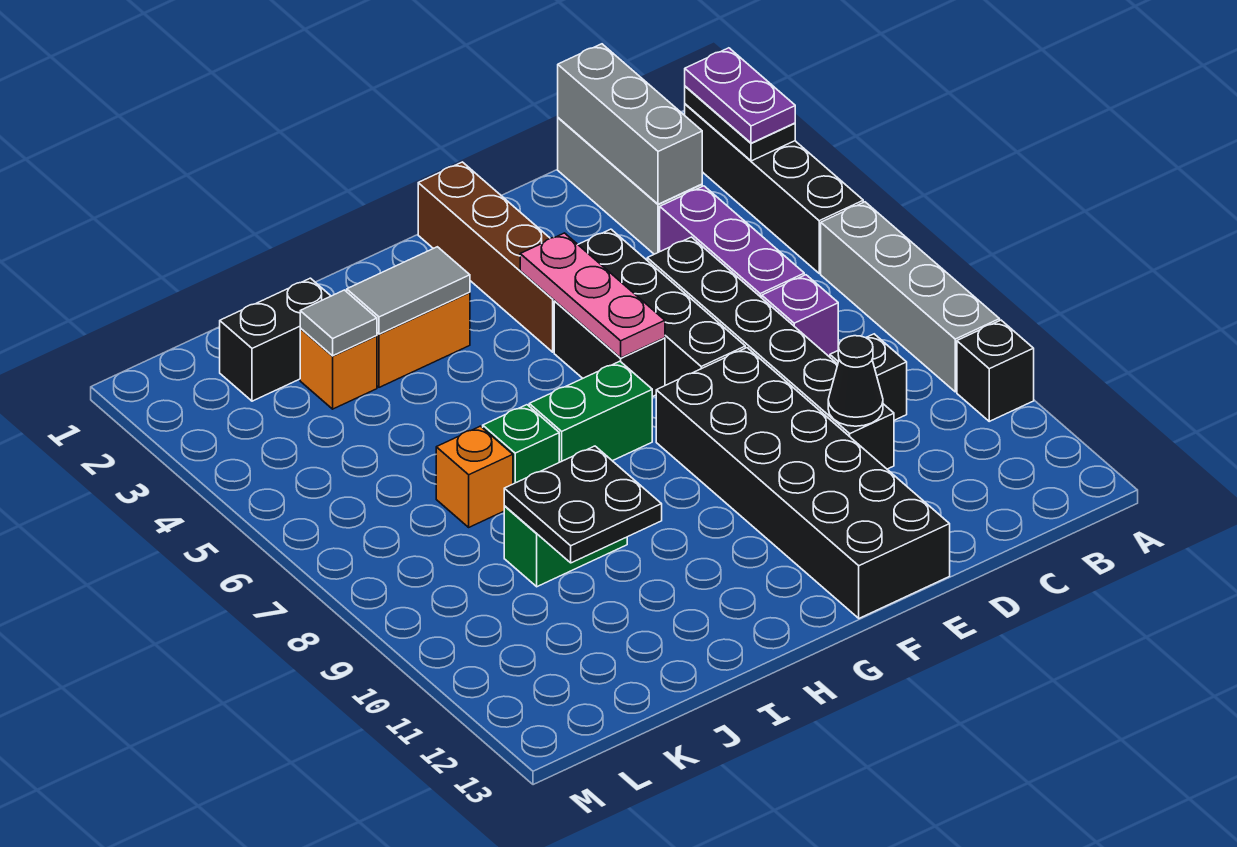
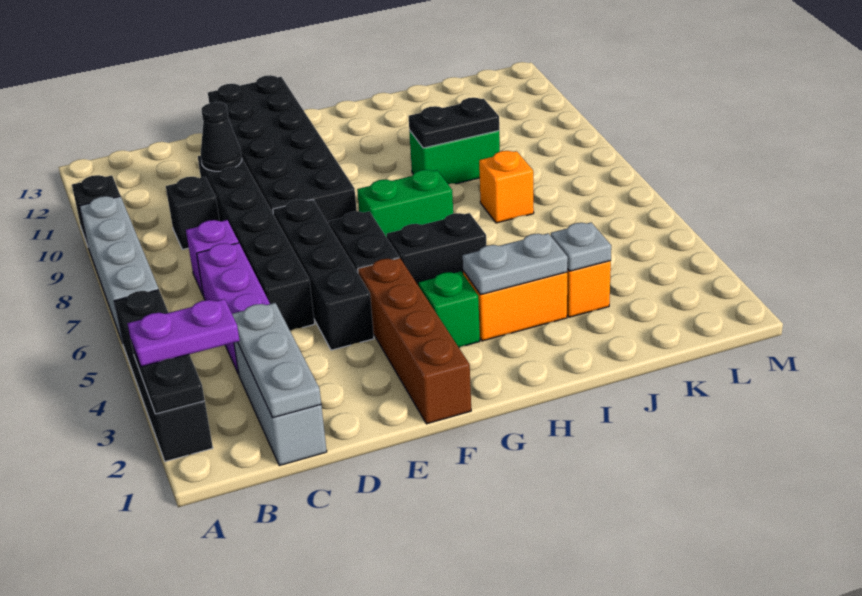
purple plate A2:A3 level 3 -> purple plate A3:B3 level 3
grey brick C1:C3 level 2 -> grey plate C1:C3 level 2
pink plate F4:F6 level 2 -> none
grey tile H3:I3 level 2 -> grey plate H3:I3 level 2
green brick I7 level 1 -> green brick G3 level 1
black plate I9:J10 level 2 -> black plate I9:J9 level 2
black brick J2:K2 level 1 -> black brick G5:H5 level 1
grey tile J3 level 2 -> grey plate J3 level 2

